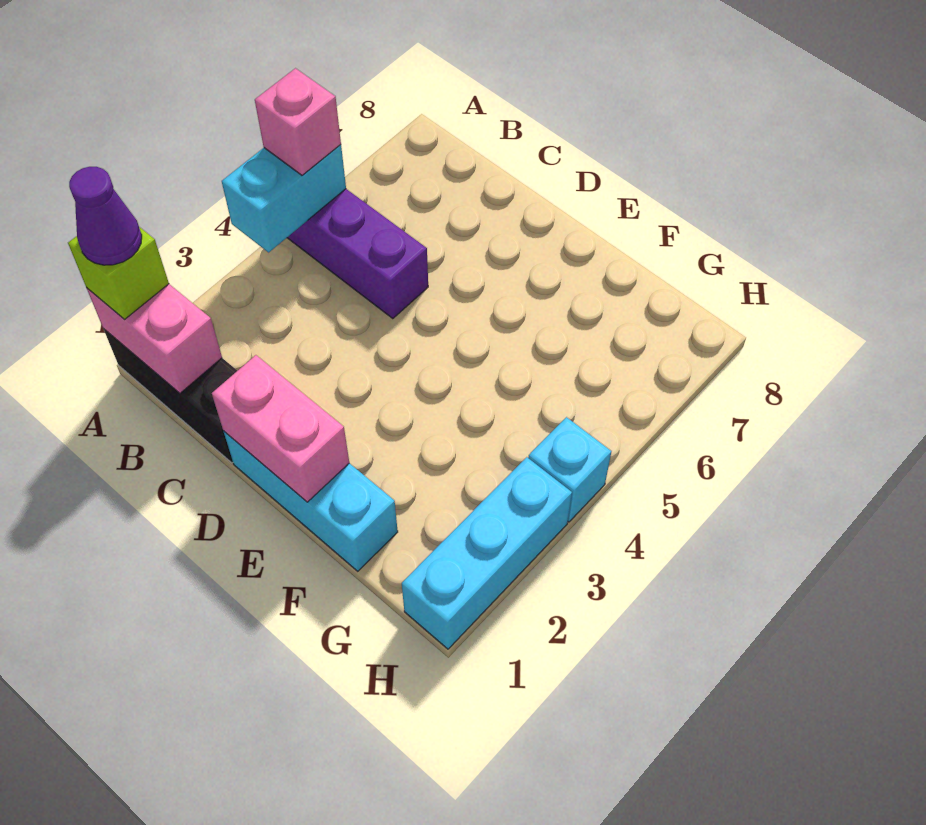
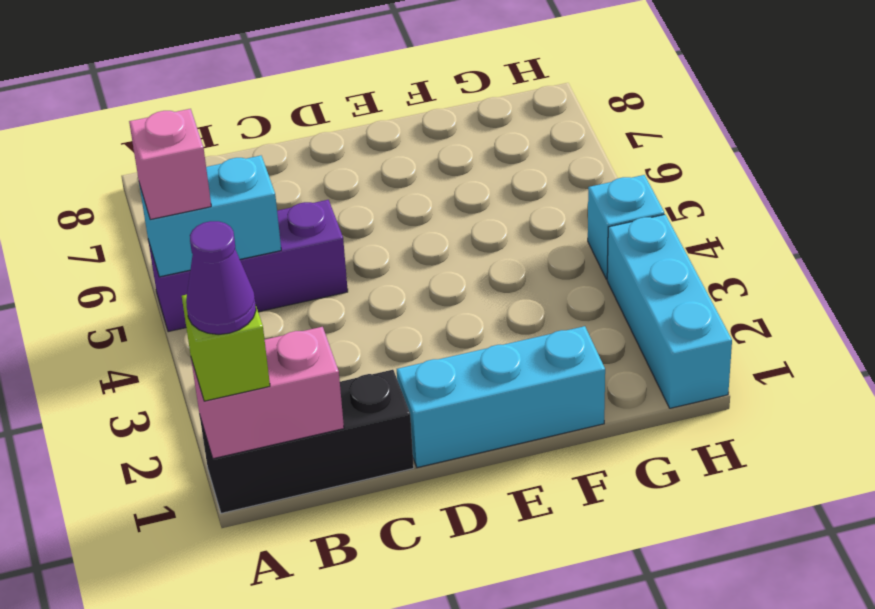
cyan brick A4:A5 level 2 -> cyan brick A5:B5 level 2
pink brick D1:E1 level 2 -> none

